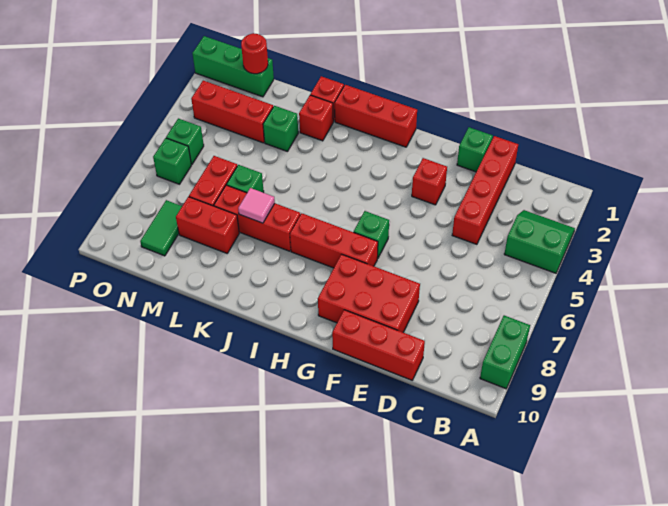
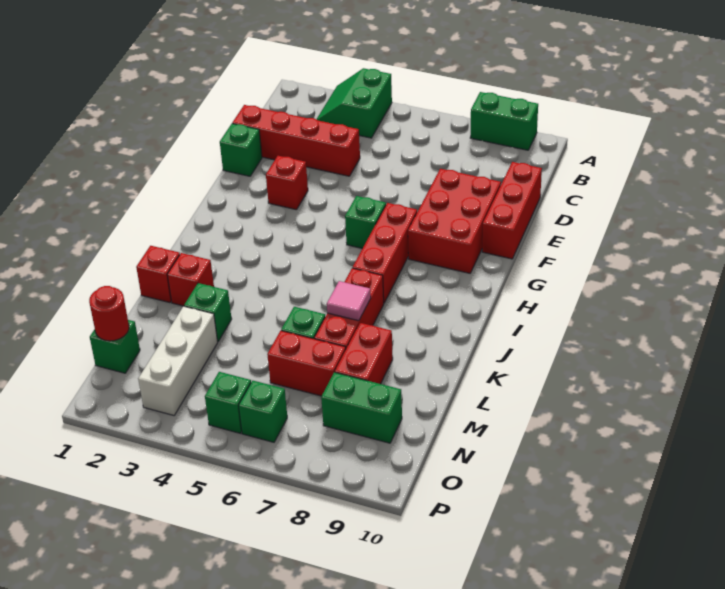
red brick H1:J1 level 1 -> none
red brick M3:O3 level 1 -> white brick M3:O3 level 1
green brick N1:P1 level 1 -> green brick N1 level 1
green tile N8:N9 level 1 -> green brick N8:N9 level 1

